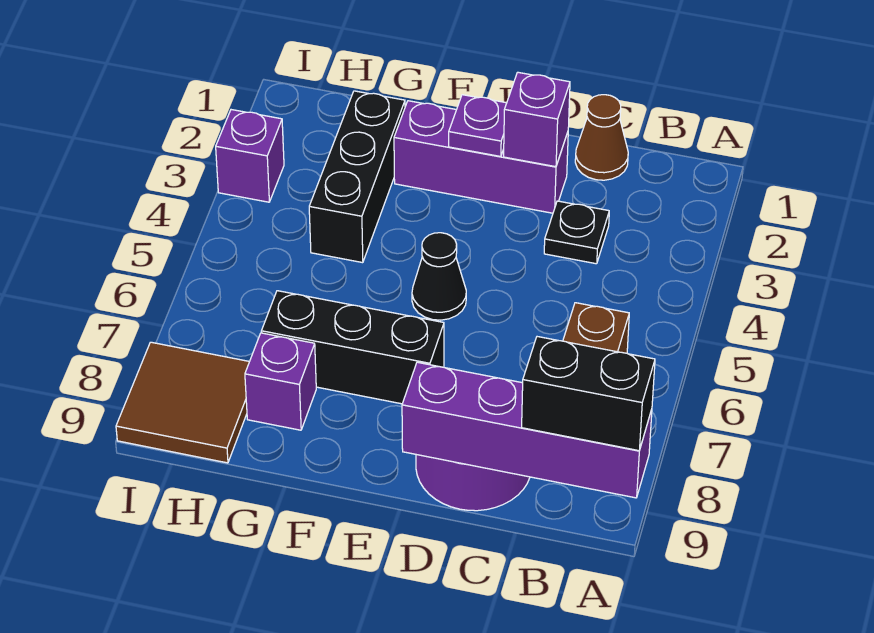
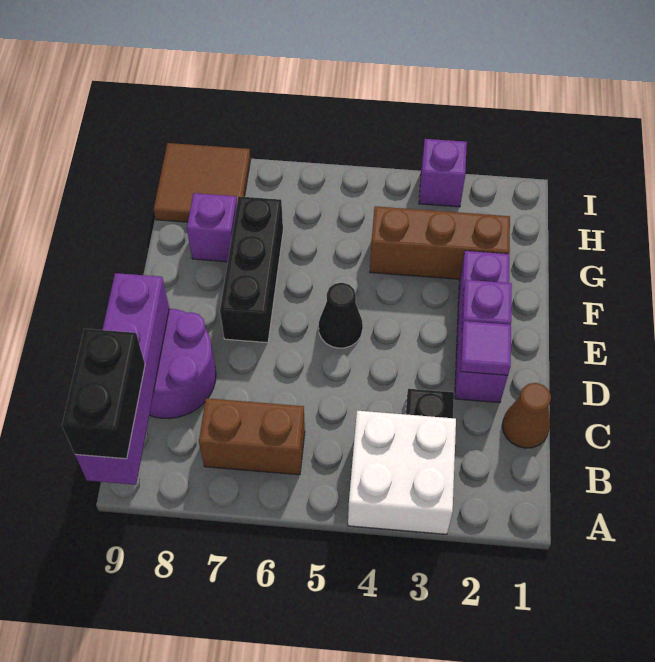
none -> white brick A3:B4 level 1
purple brick D2 level 2 -> purple tile D2 level 2
black brick G2:G4 level 1 -> brown brick G2:G4 level 1

